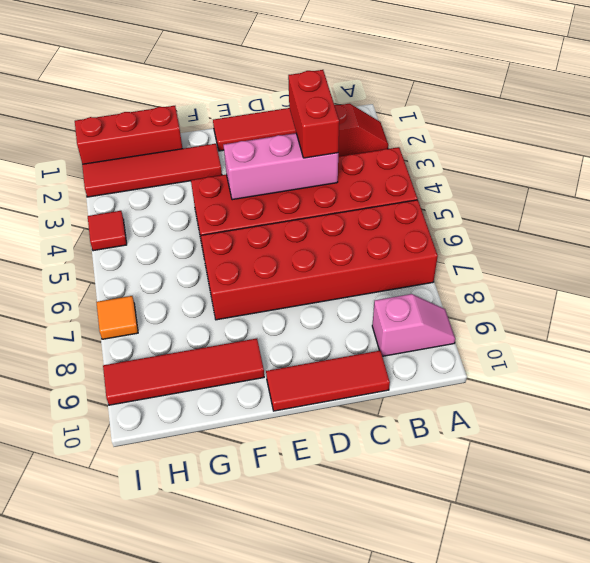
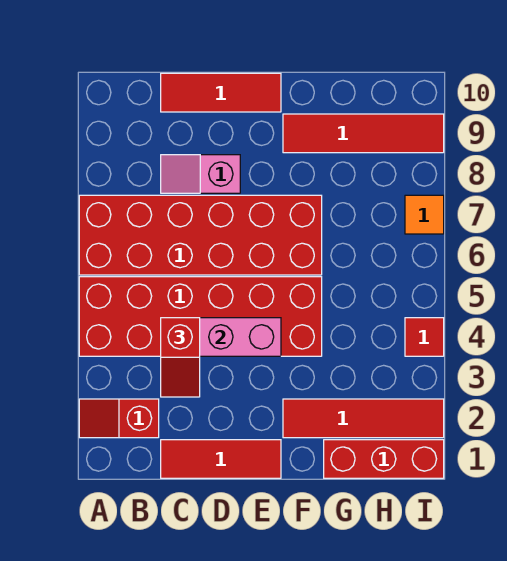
pink slope A9:B9 level 1 top B -> pink slope C8:D8 level 1 top D
red brick C3:C4 level 3 -> red slope C3:C4 level 3 top 4

